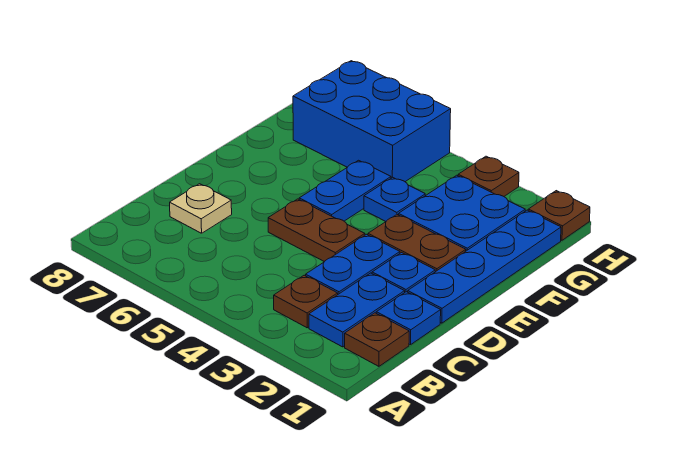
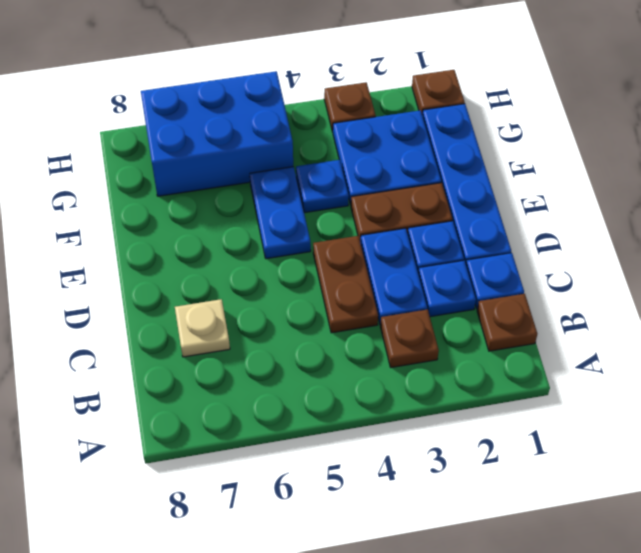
blue plate B2:C2 level 1 -> blue plate C2 level 1
brown plate D4:D5 level 1 -> brown plate C4:D4 level 1

